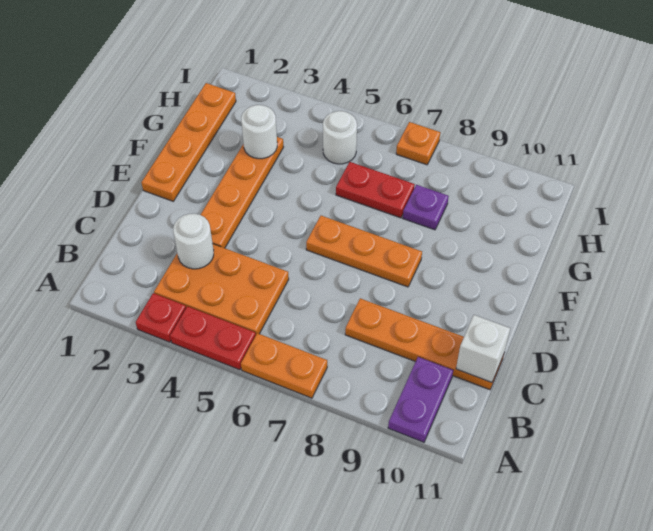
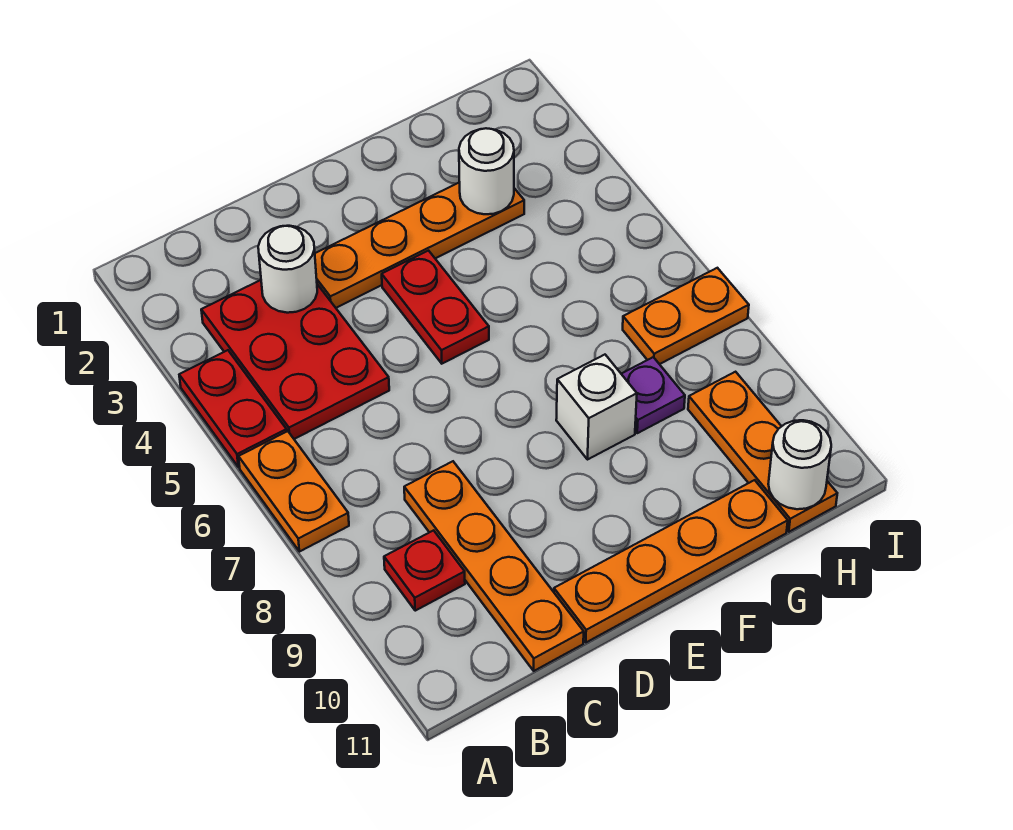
red plate A3 level 1 -> red plate B9 level 1
purple plate A10:B10 level 1 -> none
orange plate B3:C5 level 1 -> red plate B3:C5 level 1
white brick C11 level 2 -> white brick F8 level 1
orange plate E1:H1 level 1 -> orange plate D11:G11 level 1
orange plate E6:E8 level 1 -> orange plate H9:H11 level 1
red plate G6:G7 level 1 -> red plate E4:E5 level 1
white round brick H5 level 1 -> white round brick H11 level 2
orange plate I7 level 1 -> orange plate H7:I7 level 1

